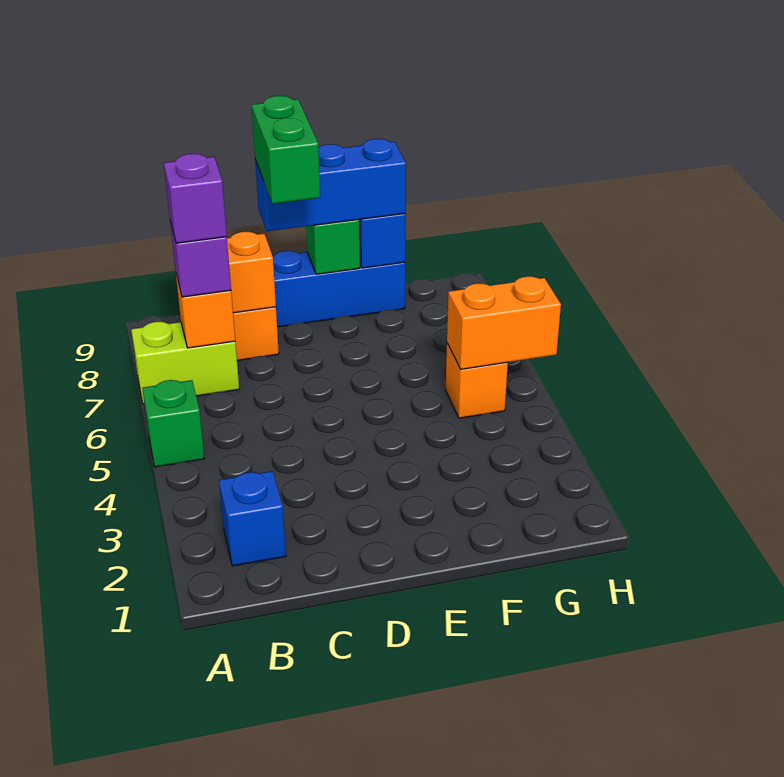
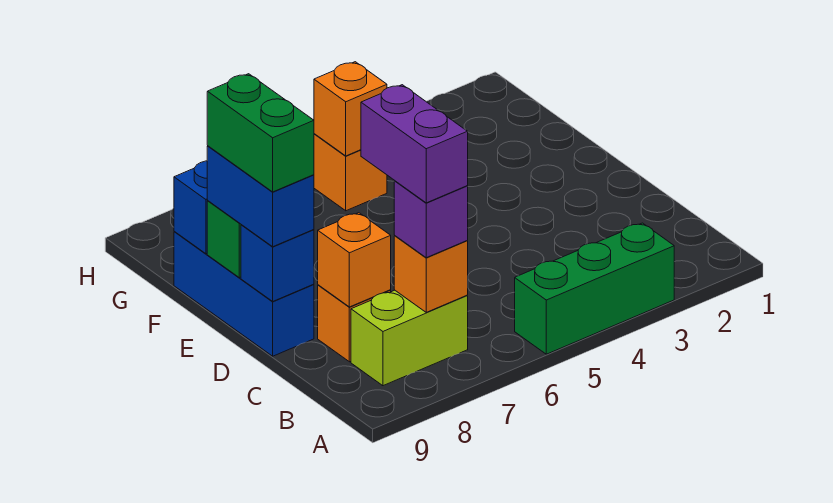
green brick A5 level 1 -> green brick A3:A5 level 1
lime brick A7:B7 level 1 -> lime brick B7:B8 level 1
blue brick B2 level 1 -> blue brick D9 level 2
purple brick B7 level 4 -> purple brick B7:C7 level 4
green brick D8:D9 level 4 -> green brick D9:E9 level 4
blue brick D9:F9 level 3 -> blue brick D9:E9 level 3
orange brick G5:H5 level 2 -> orange brick G5 level 2

